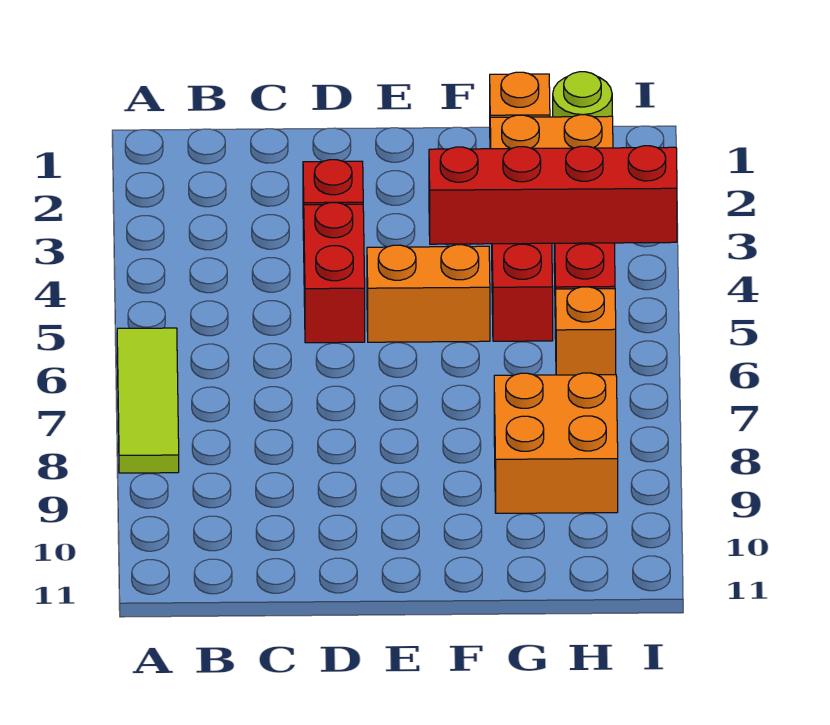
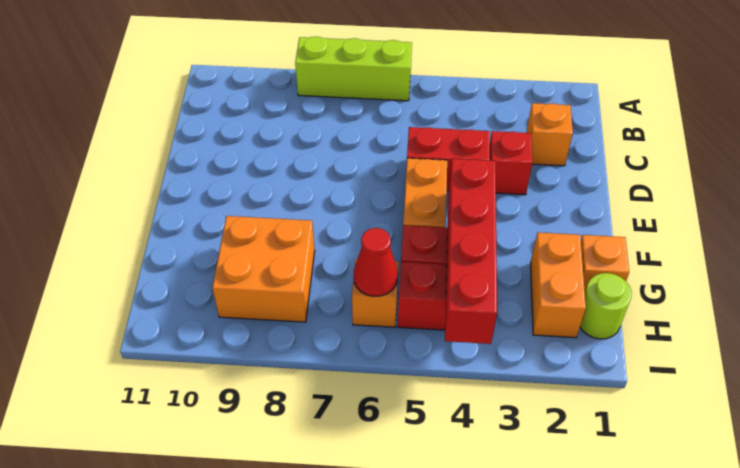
lime tile A6:A8 level 1 -> lime brick A6:A8 level 1
none -> orange brick C2 level 1
none -> red cone H6 level 2

